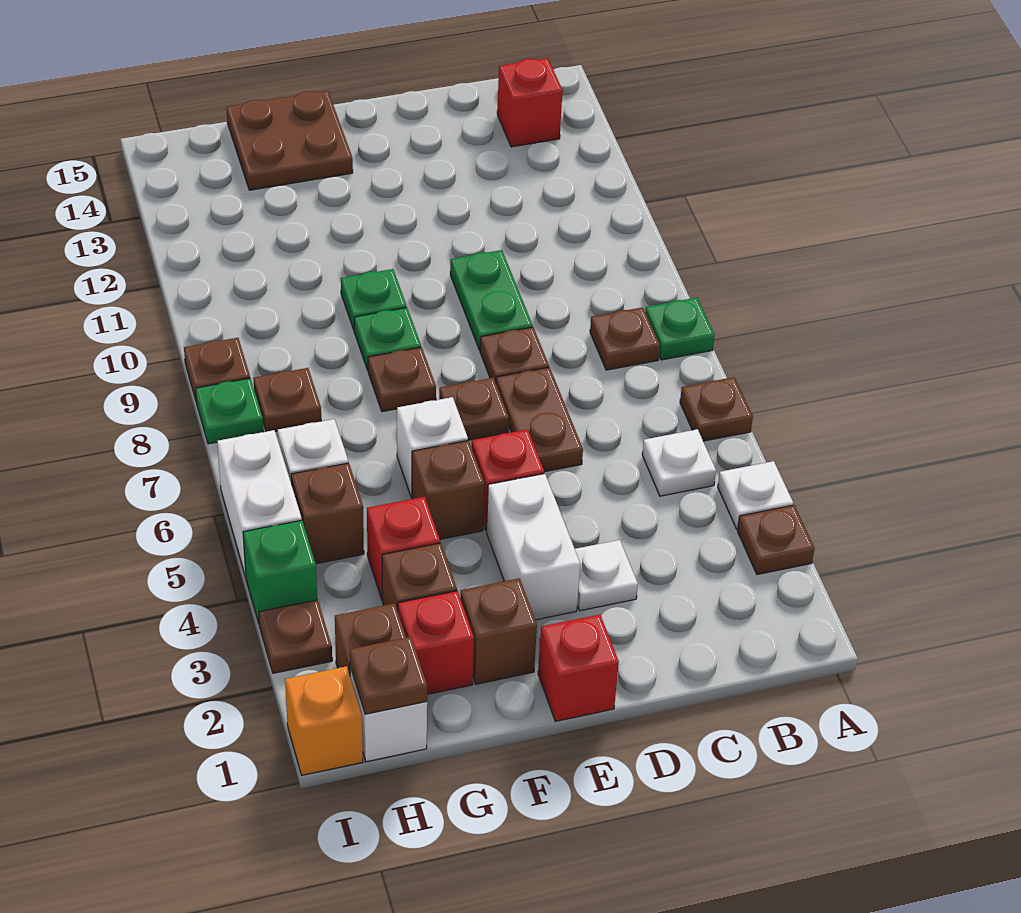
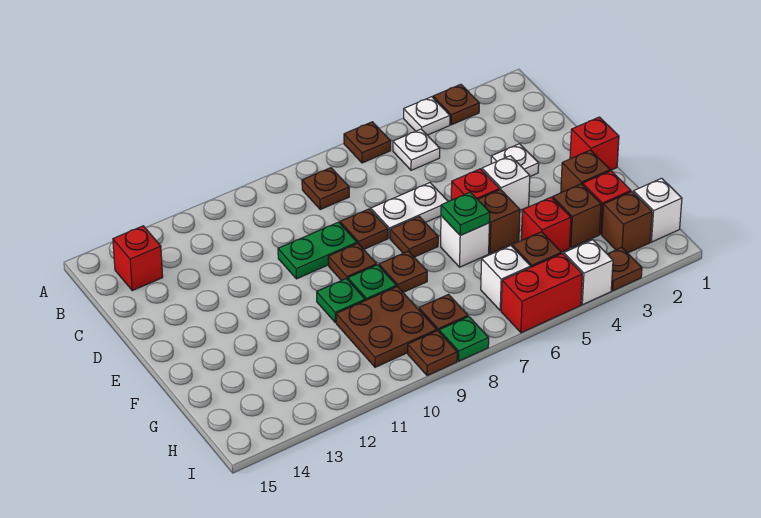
green plate A8 level 1 -> green plate F6 level 2
brown plate D6:D7 level 1 -> white plate D6:D7 level 1
white brick E3:E4 level 1 -> white brick E4 level 1
brown plate F14:G15 level 1 -> brown plate G9:H10 level 1
brown plate H1 level 2 -> brown plate E9 level 1
orange brick I1 level 1 -> none
green brick I4 level 1 -> white brick I4 level 1
white brick I5:I6 level 1 -> red brick I5:I6 level 1

